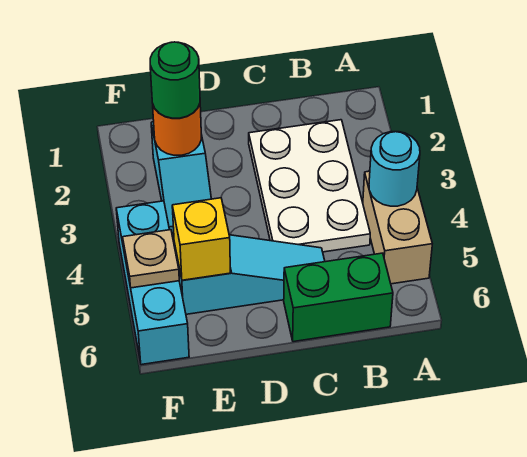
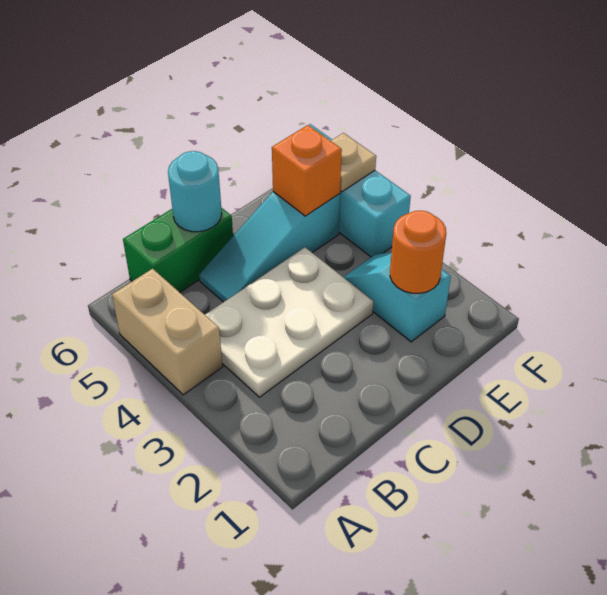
cyan round brick A4 level 2 -> cyan round brick C6 level 2
white plate B2:C4 level 1 -> white plate B3:D4 level 1
green round brick E2 level 3 -> none
yellow brick E5 level 2 -> orange brick E5 level 2

